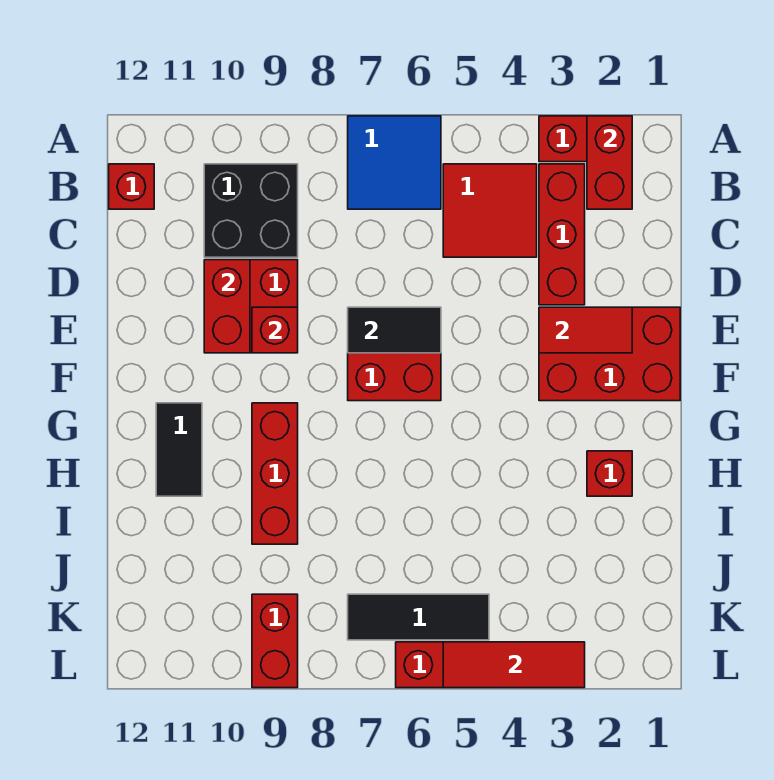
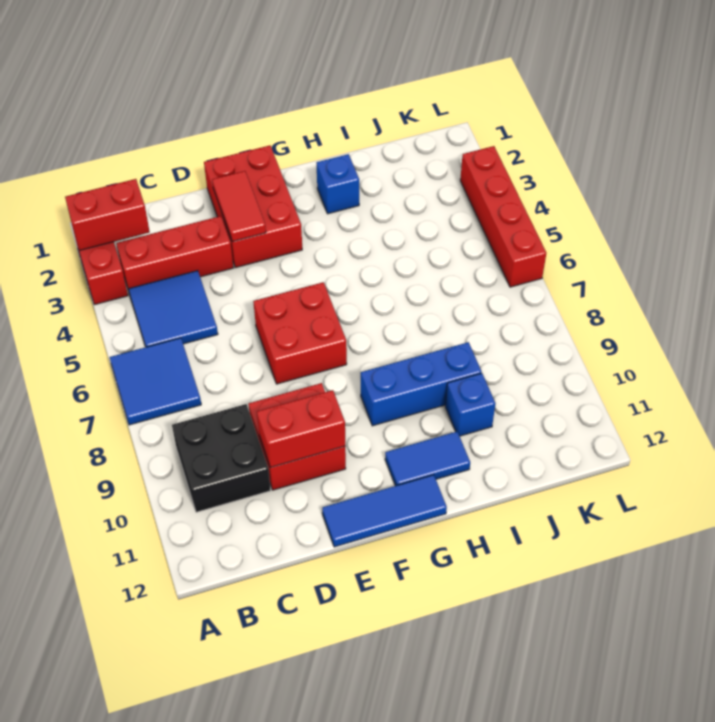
red tile B4:C5 level 1 -> blue tile B4:C5 level 1
red brick B12 level 1 -> none
black tile E6:E7 level 2 -> none
red brick E9 level 2 -> none
none -> blue tile E12:G12 level 1
red brick G9:I9 level 1 -> blue brick G9:I9 level 1
black tile G11:H11 level 1 -> blue tile G11:H11 level 1
red brick H2 level 1 -> blue brick H2 level 1
none -> blue brick I10 level 1
black tile K5:K7 level 1 -> none
red brick K9:L9 level 1 -> none
red tile L3:L5 level 2 -> none

